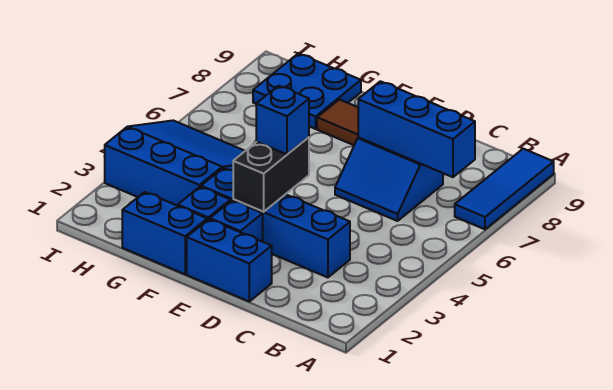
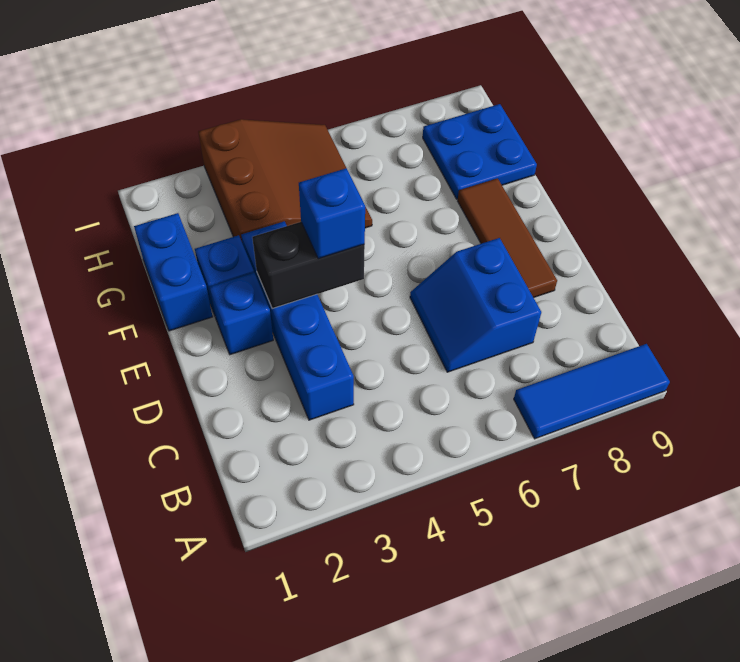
blue brick B7:D7 level 2 -> none
blue brick D1:E1 level 1 -> none
blue slope G3:I5 level 1 top 3 -> brown slope G3:I5 level 1 top 3

